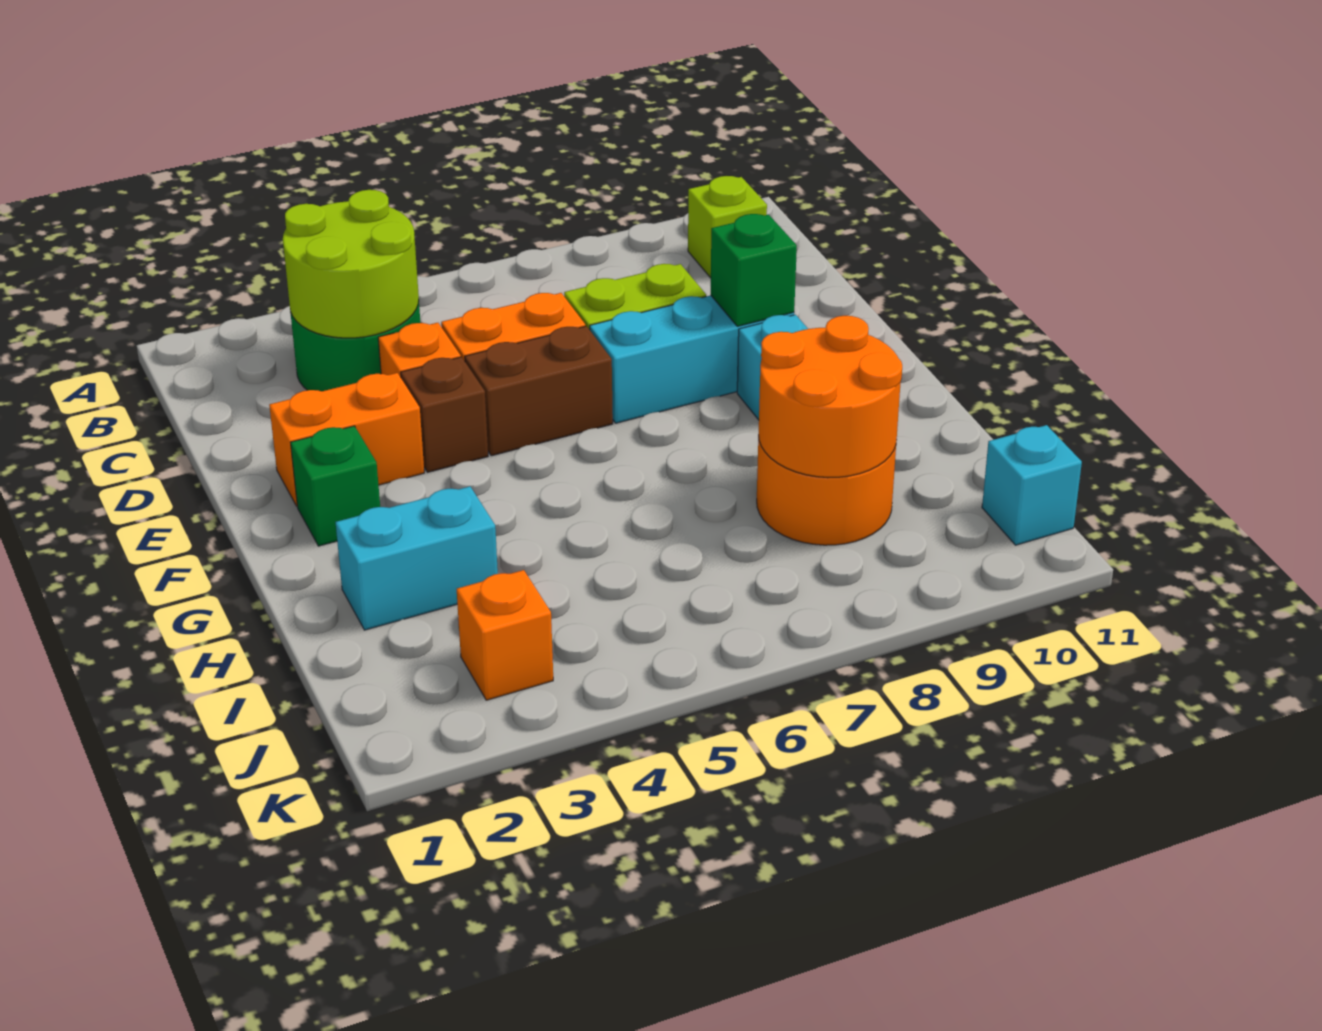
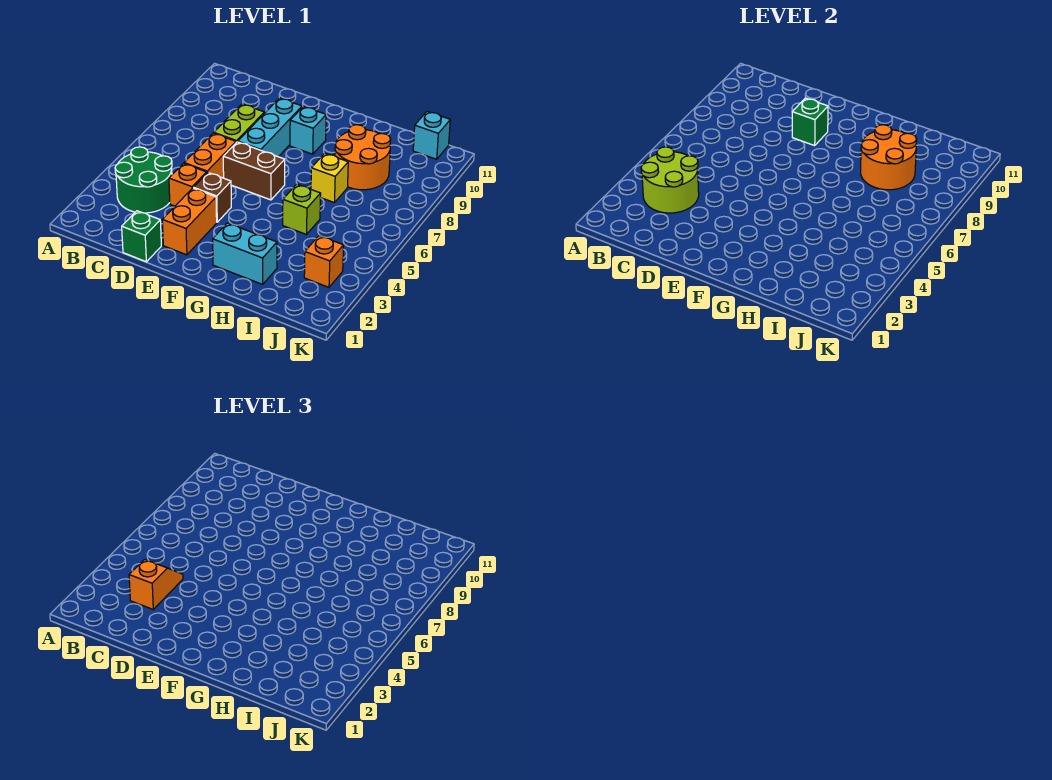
lime brick B10 level 1 -> lime brick H5 level 1
none -> orange slope C3:C4 level 3 top 3
brown brick E5:E6 level 1 -> brown brick E6:F6 level 1
green brick F2 level 1 -> green brick D1 level 1
cyan brick H2:H3 level 1 -> cyan brick G2:H2 level 1
none -> yellow brick H7 level 1

